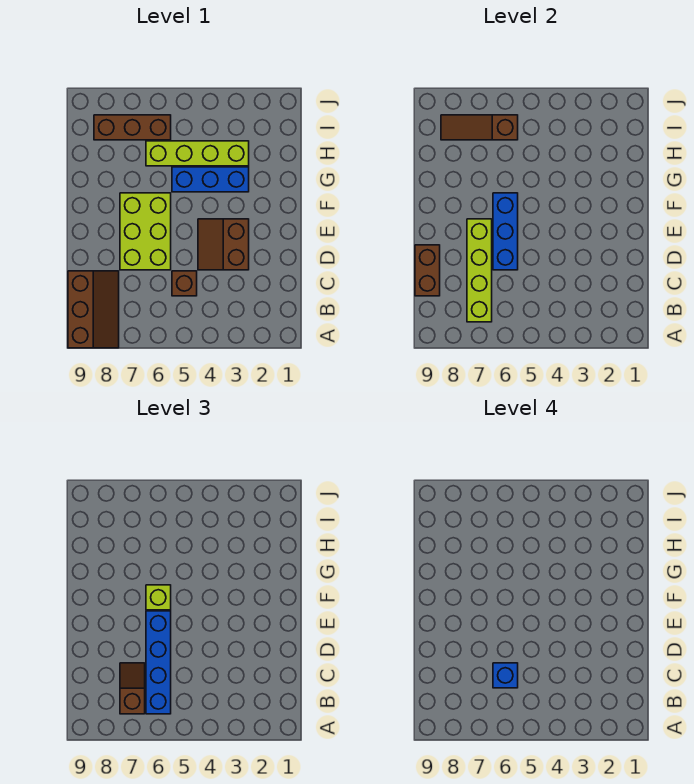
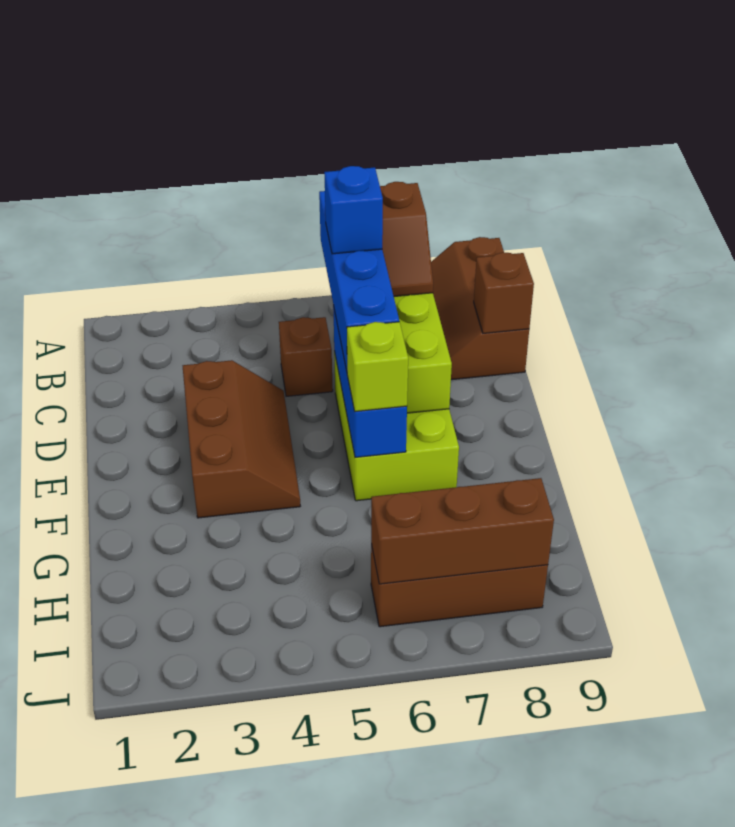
brown brick C9:D9 level 2 -> brown brick C9 level 2
brown slope D3:E4 level 1 top 3 -> brown slope D3:F4 level 1 top 3
blue brick G3:G5 level 1 -> none
lime brick H3:H6 level 1 -> none
brown slope I6:I8 level 2 top 6 -> brown brick I6:I8 level 2

